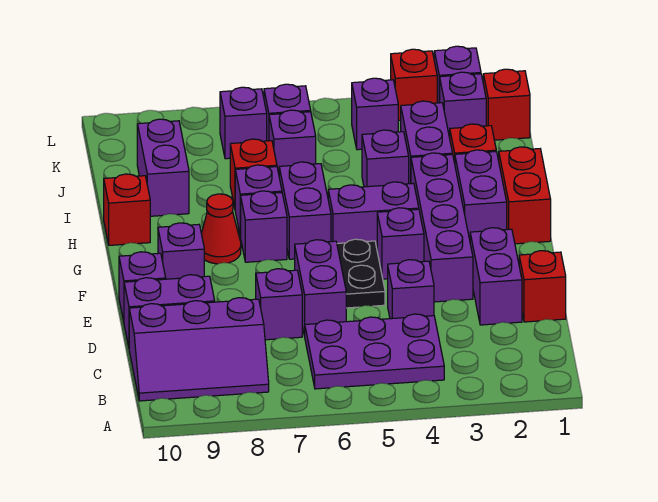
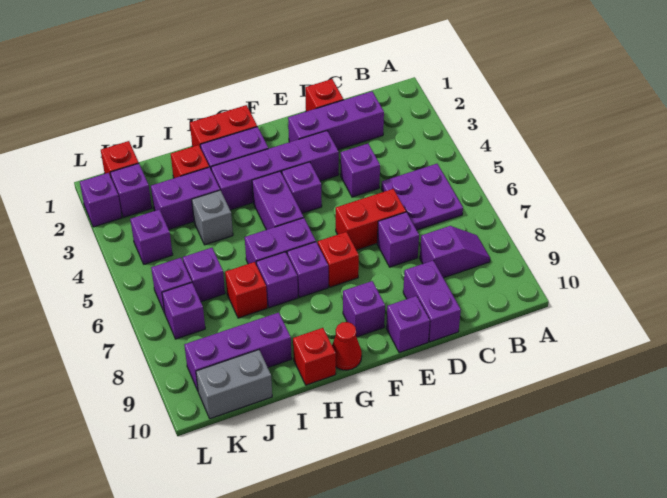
purple plate B4:C6 level 1 -> purple plate B5:C6 level 1
purple slope B8:C10 level 1 top C -> purple slope B8:C8 level 1 top C
purple brick D2:E2 level 1 -> purple brick C2:E2 level 1
purple brick D6:E6 level 1 -> red brick D6:E6 level 1
black plate E5:F5 level 1 -> none
red cone G8 level 1 -> red cone G10 level 1
purple brick I4 level 1 -> grey brick I4 level 1
purple brick I9:J9 level 1 -> purple brick I9:K9 level 1
none -> grey brick J10:K10 level 1
red brick L3 level 1 -> red brick F7 level 1

